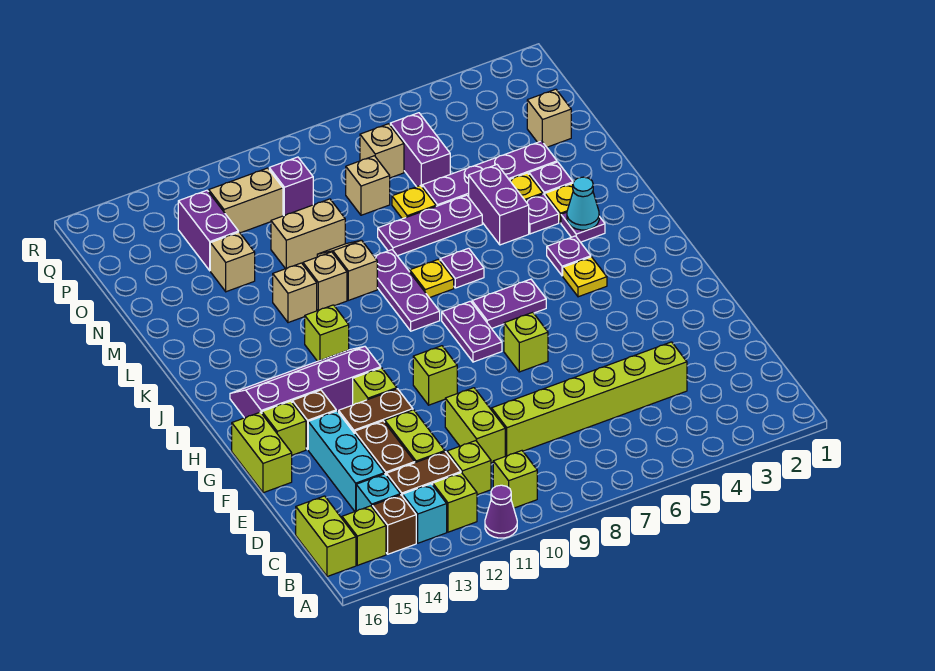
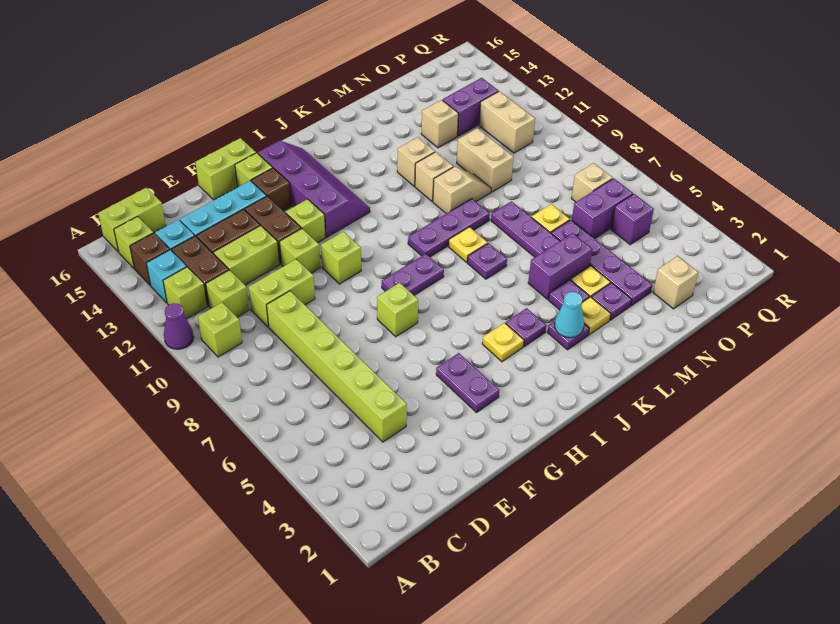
purple plate I6:I7 level 1 -> purple plate G3:G4 level 1
lime brick J12 level 1 -> lime brick F11 level 1
tan brick O8 level 1 -> none
purple brick P10 level 1 -> purple brick P5 level 1

